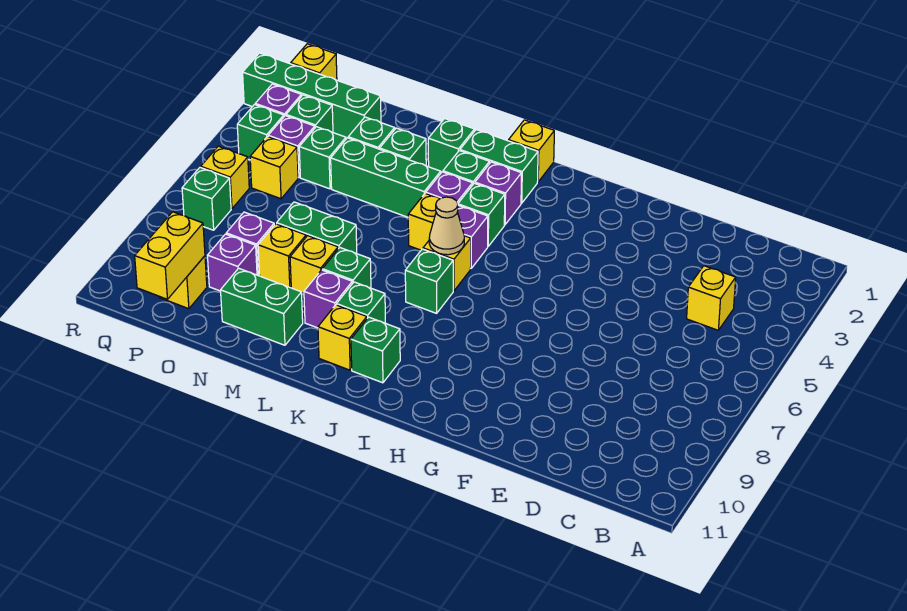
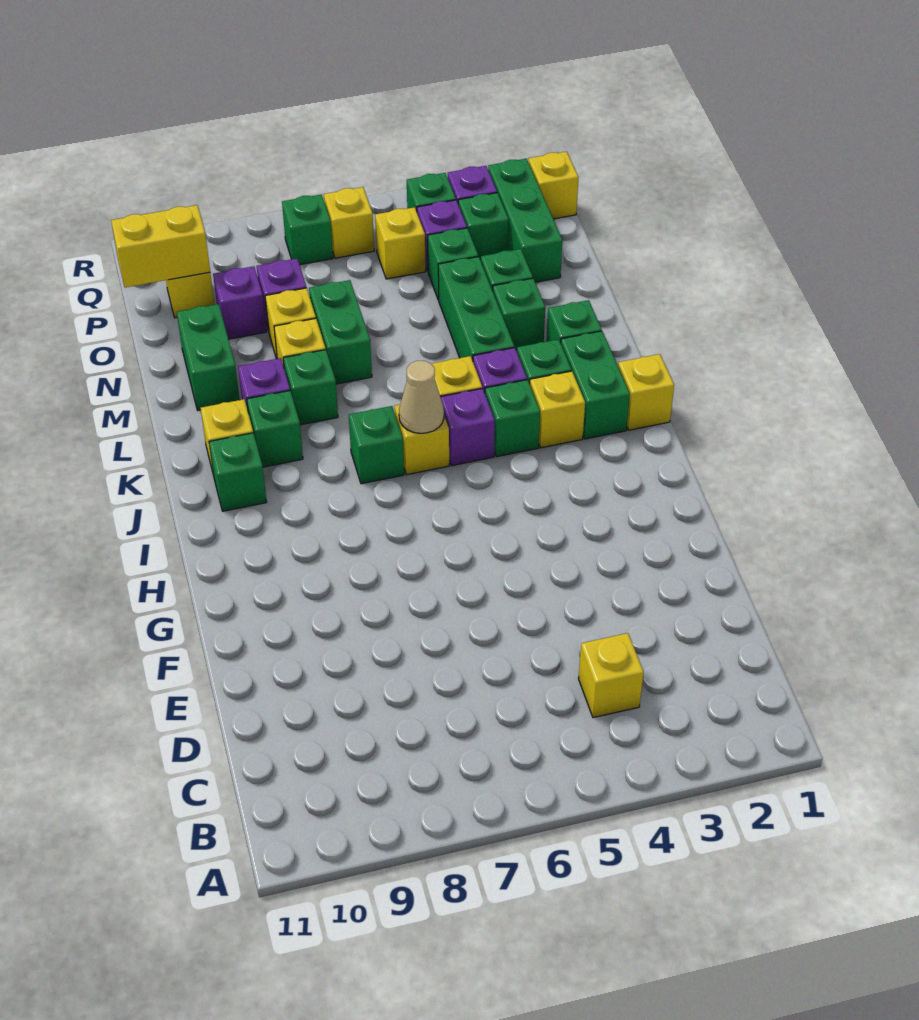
purple brick J3 level 1 -> yellow brick J3 level 1
green brick O2:R2 level 1 -> green brick O2:Q2 level 1

